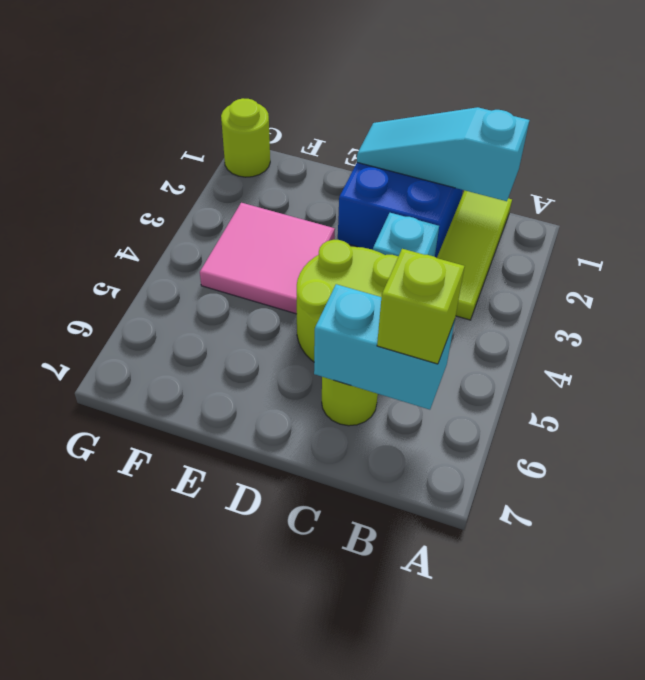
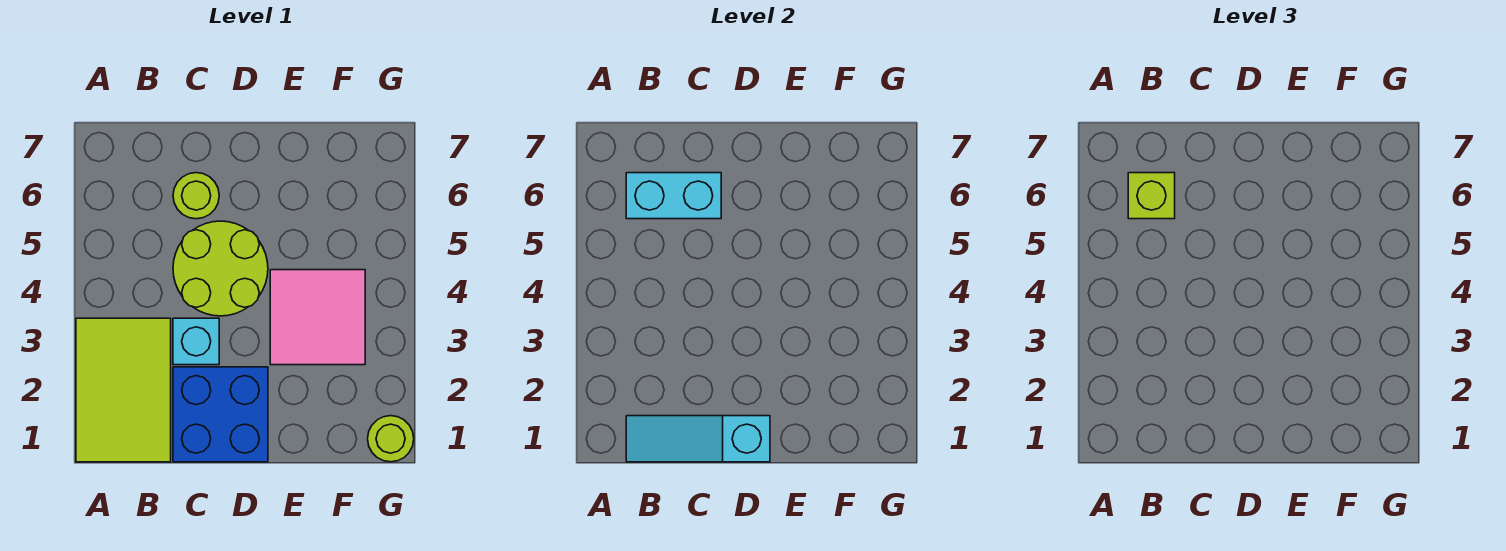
lime tile B1:B3 level 1 -> lime tile A1:B3 level 1
cyan slope B1:D1 level 2 top B -> cyan slope B1:D1 level 2 top D

